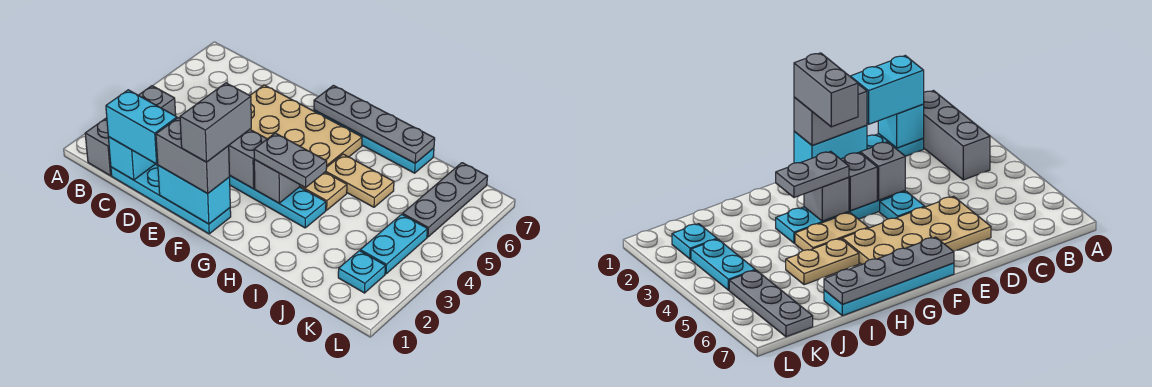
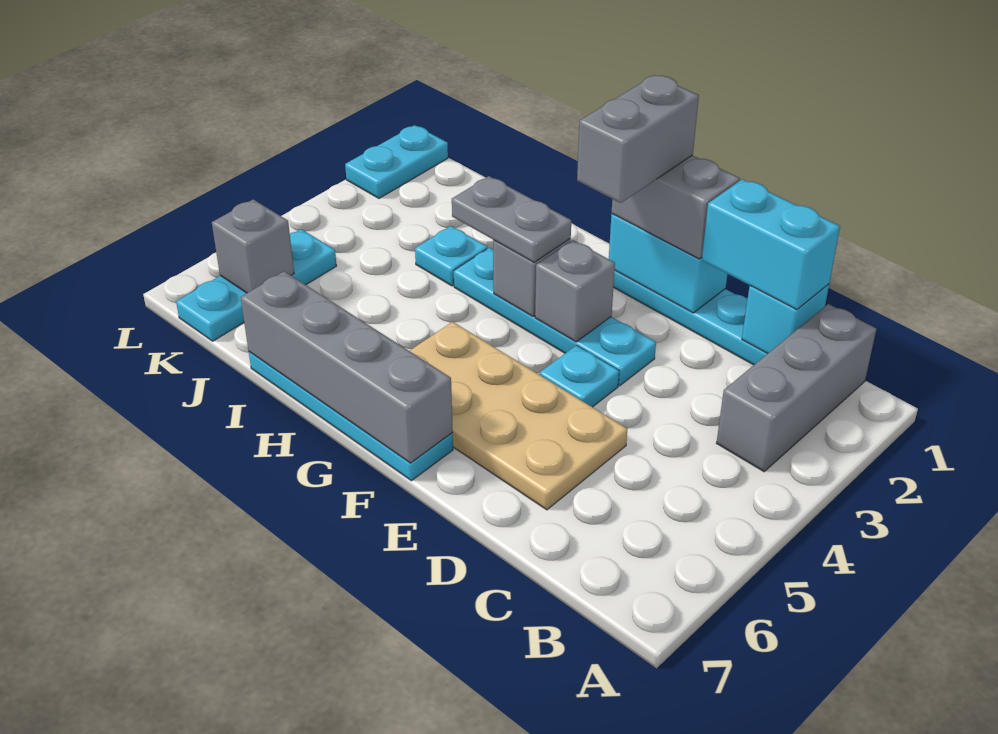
grey brick E3 level 2 -> grey brick K6 level 2
grey plate F7:I7 level 2 -> grey brick F7:I7 level 2
tan plate G4:H4 level 1 -> none
tan plate H5:I5 level 1 -> none
cyan plate K2 level 1 -> cyan plate I3 level 1
cyan plate K3:K4 level 1 -> cyan plate L1:L2 level 1
grey plate K5:K7 level 1 -> cyan plate K5:K7 level 1

